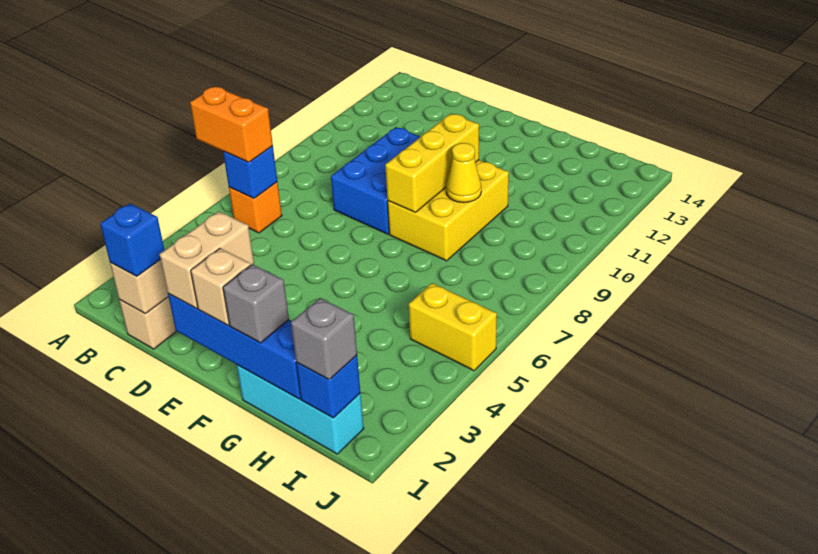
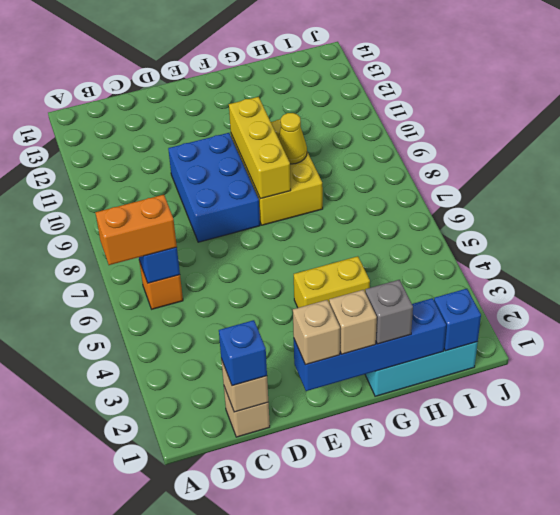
tan brick E1:E2 level 3 -> tan brick E1 level 3
grey brick I1 level 3 -> none
yellow brick I5:J5 level 1 -> yellow brick F4:G4 level 1

